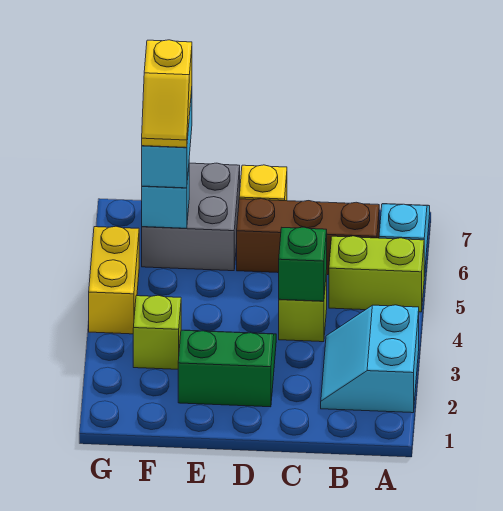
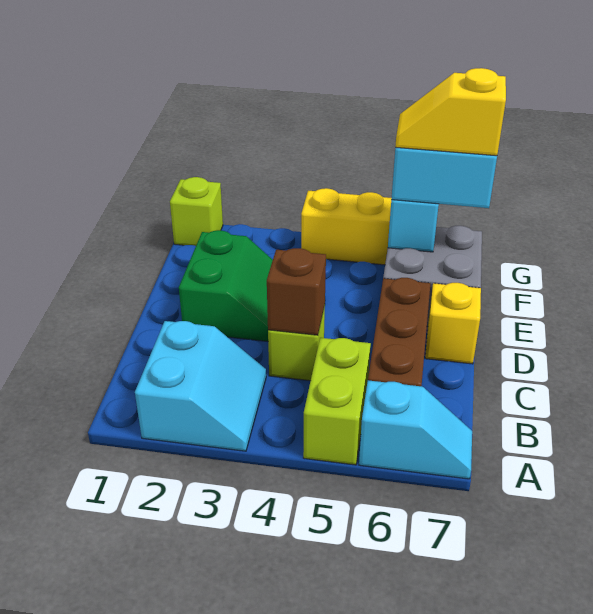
cyan slope A2:B3 level 1 top A -> cyan slope A2:B3 level 1 top 2
green brick C4 level 2 -> brown brick C4 level 2
lime brick F3 level 1 -> lime brick G1 level 1

